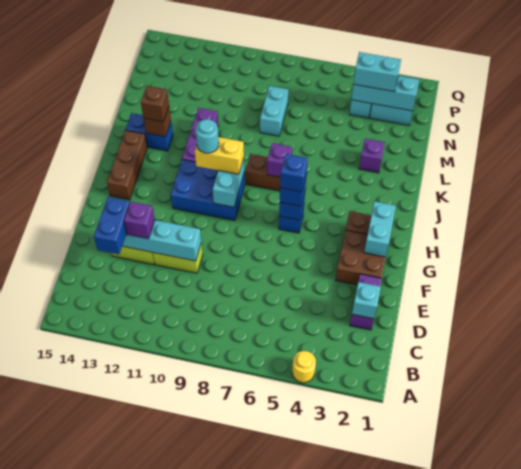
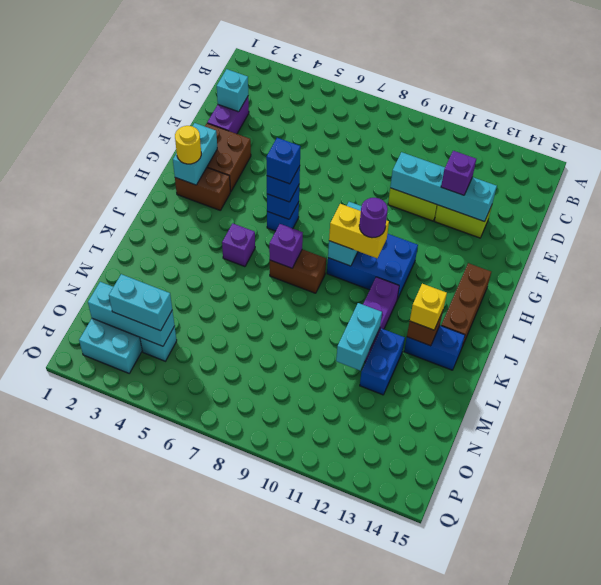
yellow round brick A4 level 1 -> yellow round brick H2 level 3
blue brick D13:E13 level 3 -> blue brick L12:M12 level 1
cyan round brick I10 level 4 -> purple round brick I10 level 4
brown brick K13 level 3 -> yellow brick K13 level 3
purple brick L3 level 1 -> purple brick J5 level 1
cyan brick M8:N8 level 1 -> cyan brick L11:M11 level 2

